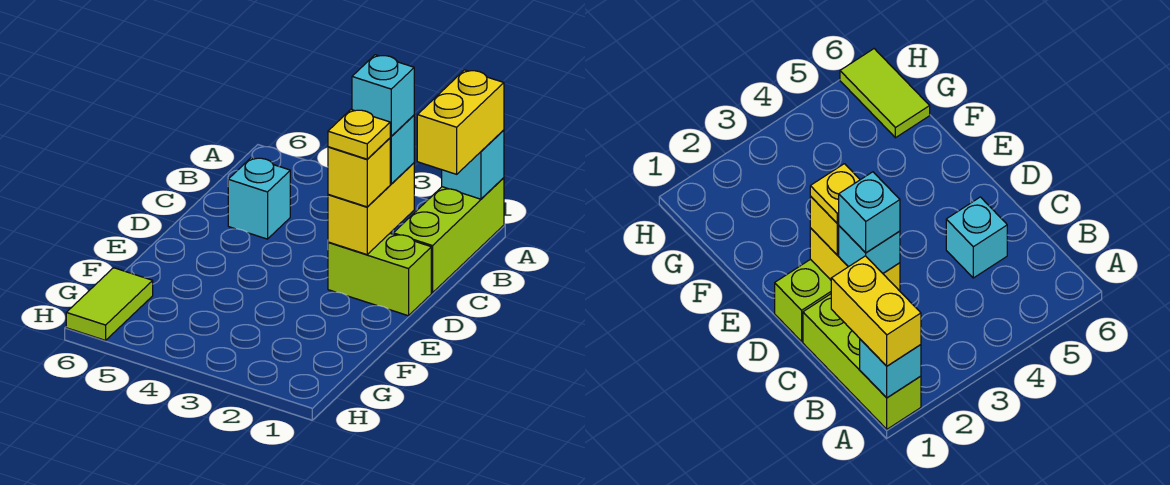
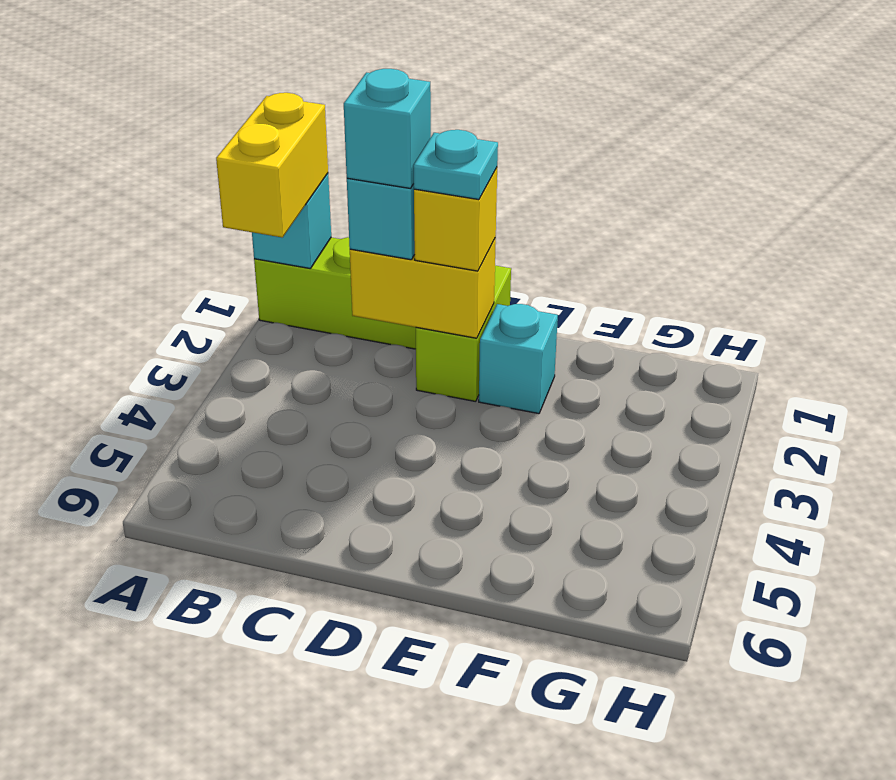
yellow brick A1:B1 level 3 -> yellow brick A1:A2 level 3
cyan brick C5 level 1 -> cyan brick E2 level 1
yellow plate D2 level 4 -> cyan plate D2 level 4
lime tile G6:H6 level 1 -> none

